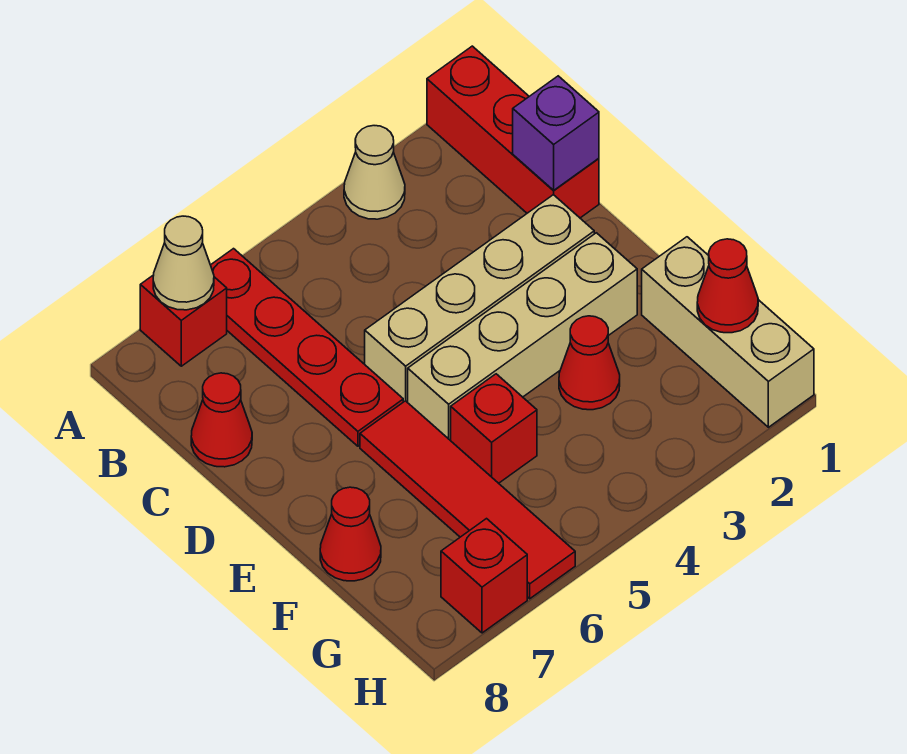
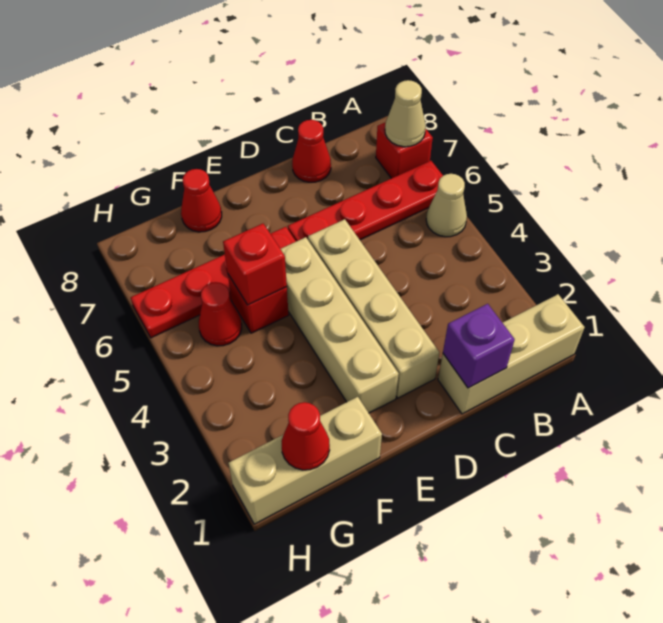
red brick A1:C1 level 1 -> tan brick A1:C1 level 1
tan cone A3 level 1 -> tan cone A5 level 1
red tile E6:H6 level 1 -> red plate E6:H6 level 1
red cone F3 level 1 -> red cone G5 level 1
red brick H7 level 1 -> red brick F5 level 2

